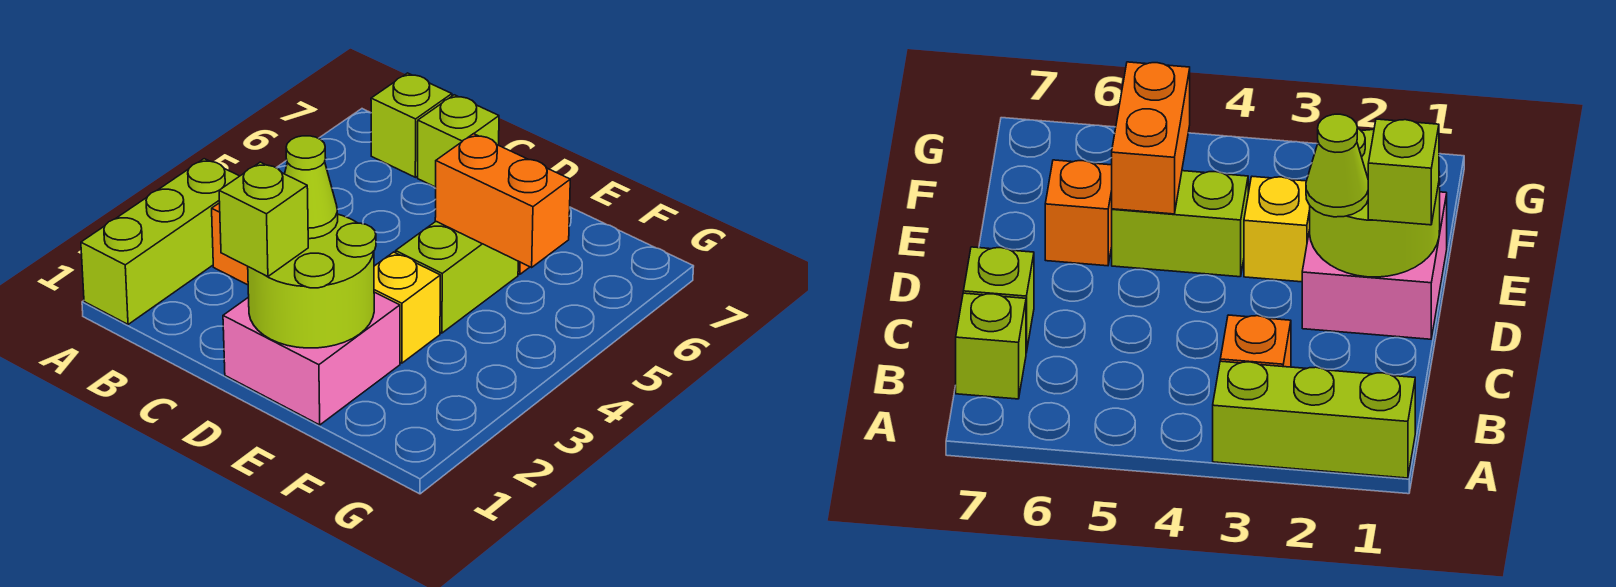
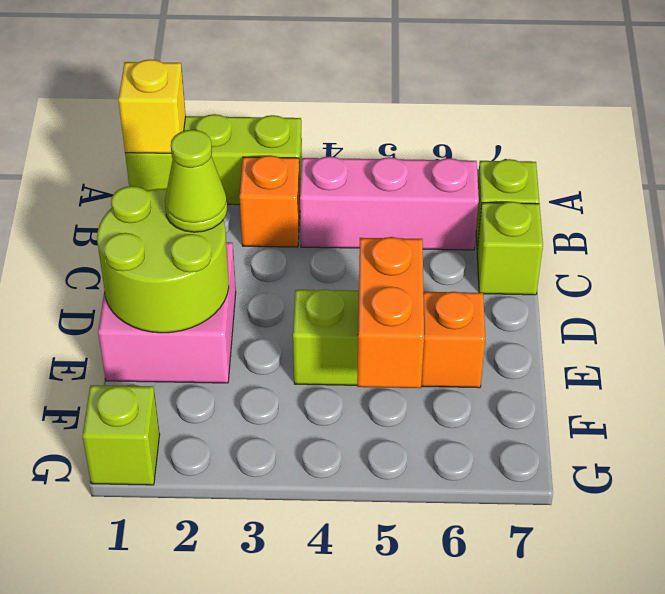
none -> pink brick B4:B6 level 1
lime brick D1 level 3 -> lime brick G1 level 1
yellow brick E3 level 1 -> yellow brick A1 level 2

